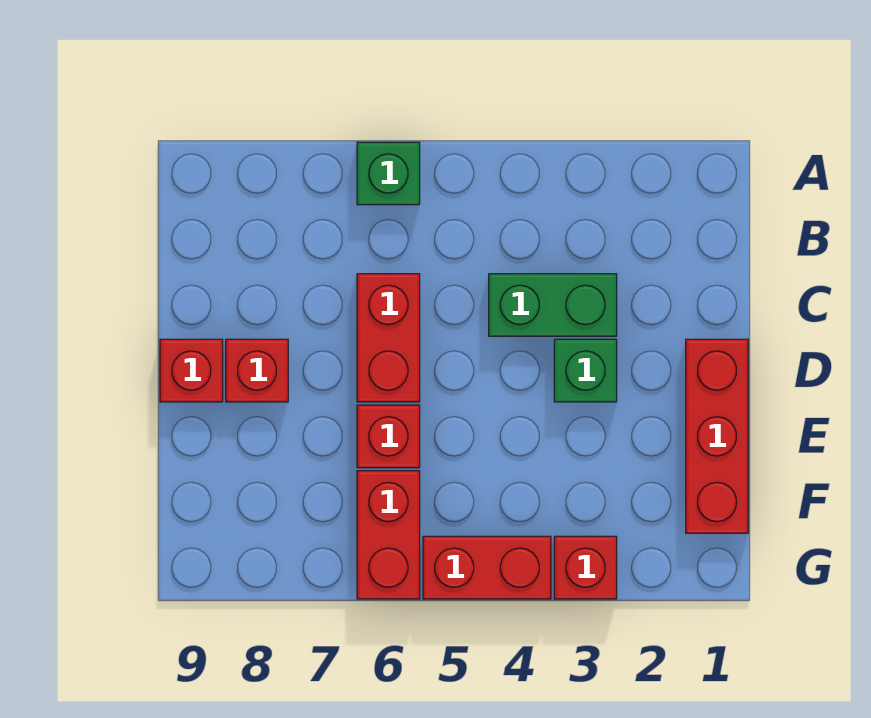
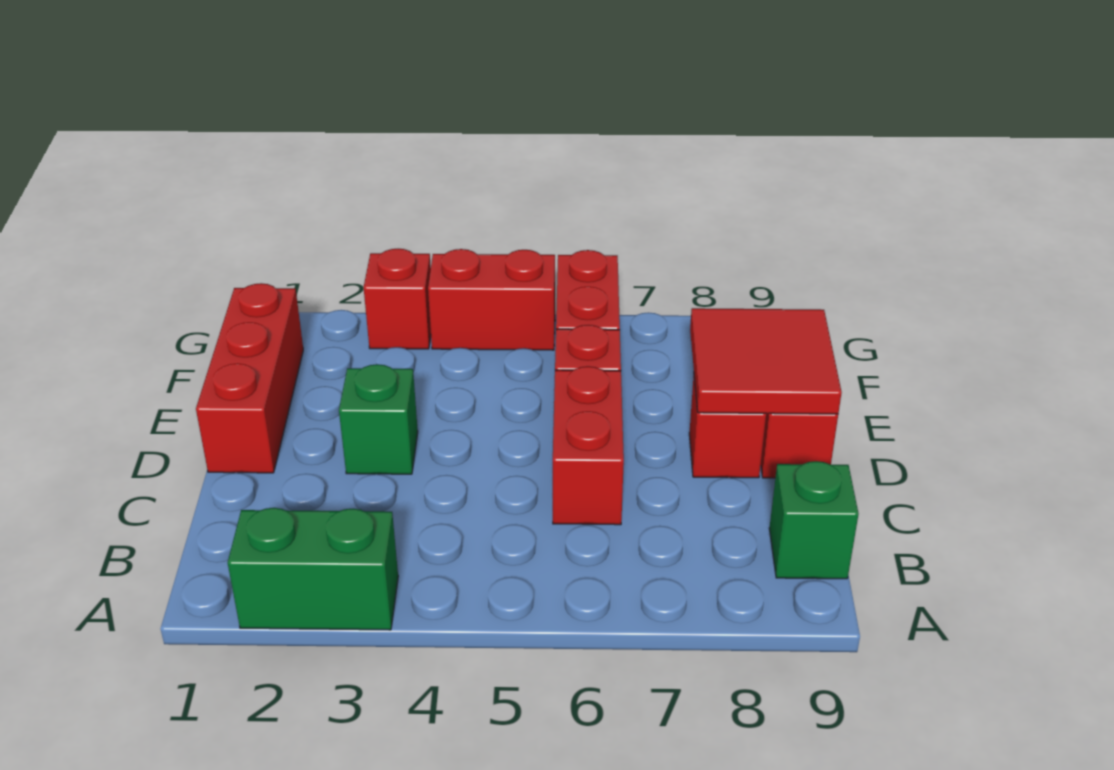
green brick A6 level 1 -> green brick B9 level 1
green brick C3:C4 level 1 -> green brick A2:A3 level 1
none -> red tile D8:E9 level 2

